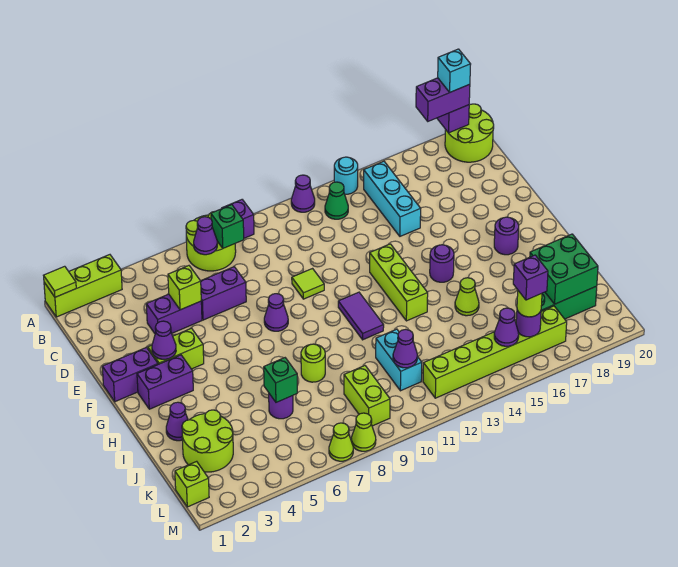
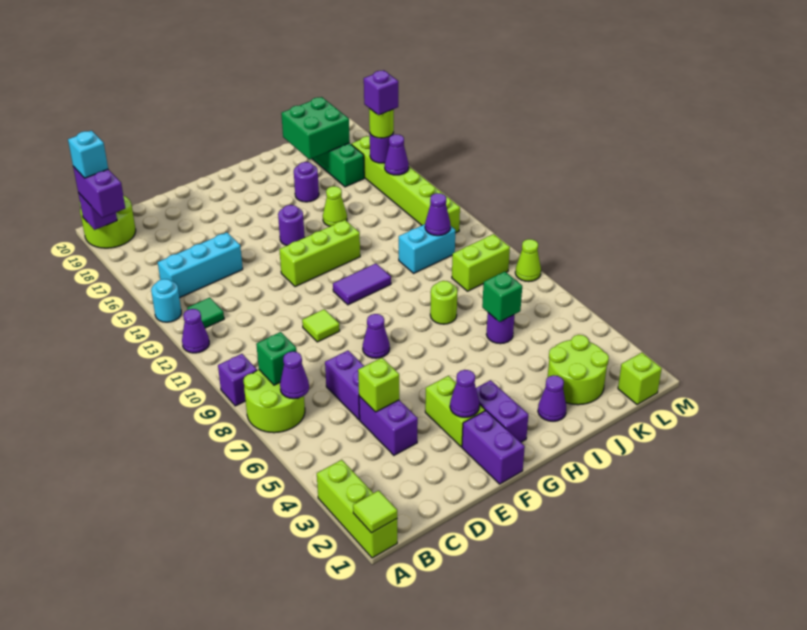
green cone B13 level 1 -> green tile B13 level 1
purple round brick G18 level 1 -> purple round brick I17 level 1
lime cone M7 level 1 -> none

